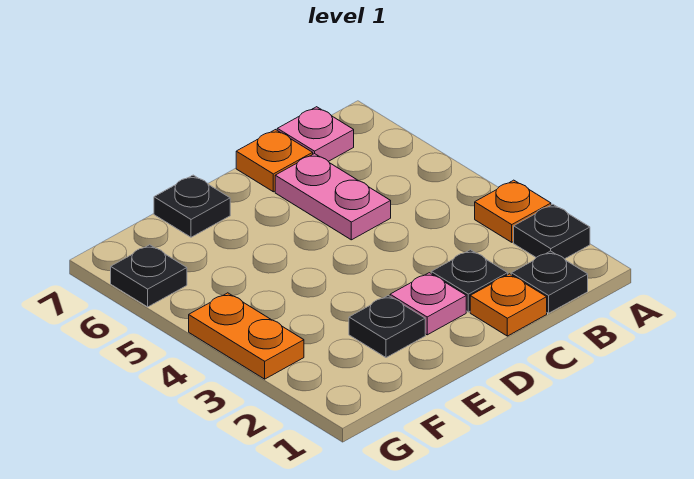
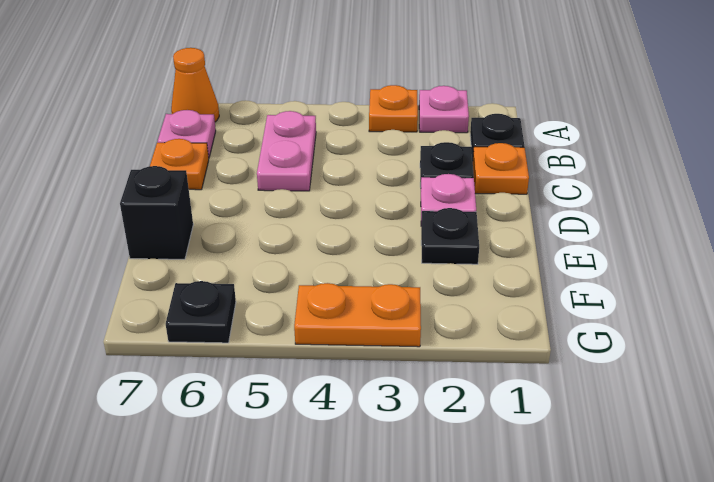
black plate A2 level 1 -> pink plate A2 level 1
none -> orange cone A7 level 1
pink plate C5:C6 level 1 -> pink plate B5:C5 level 1
black plate E7 level 1 -> black brick E7 level 1

